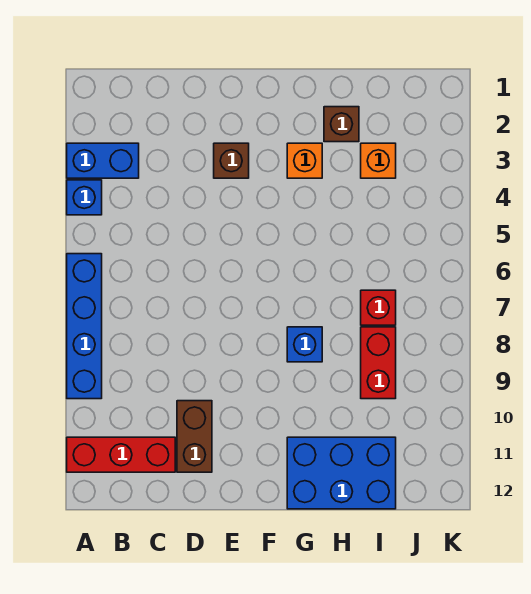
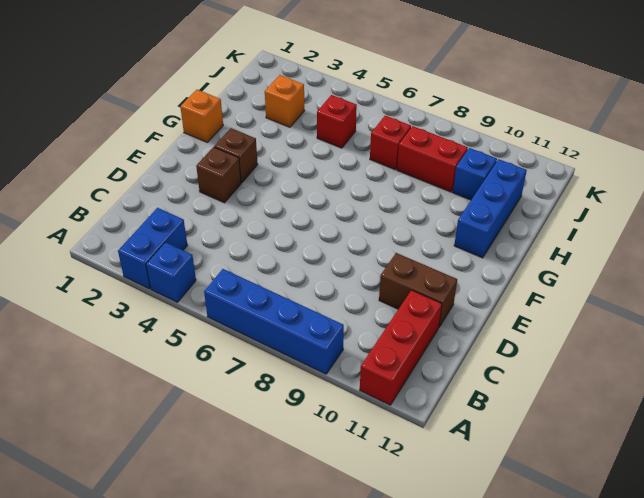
orange brick G3 level 1 -> orange brick G1 level 1
blue brick G8 level 1 -> blue brick I10 level 1
blue brick G11:I12 level 1 -> blue brick G11:I11 level 1
brown brick H2 level 1 -> brown brick F3 level 1
none -> red brick I5 level 1

